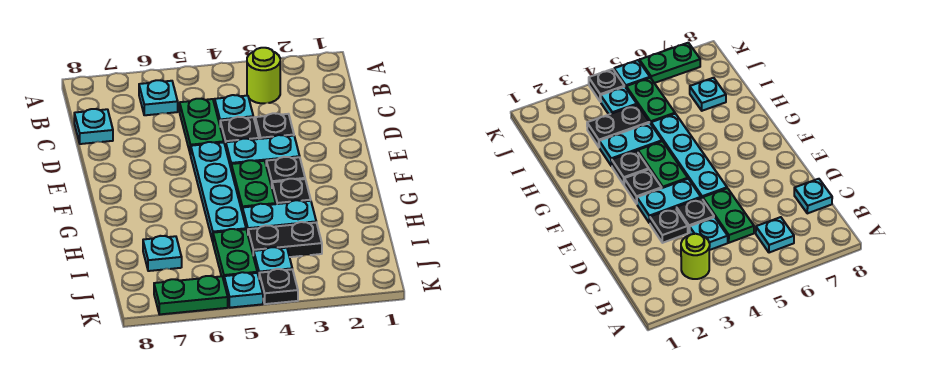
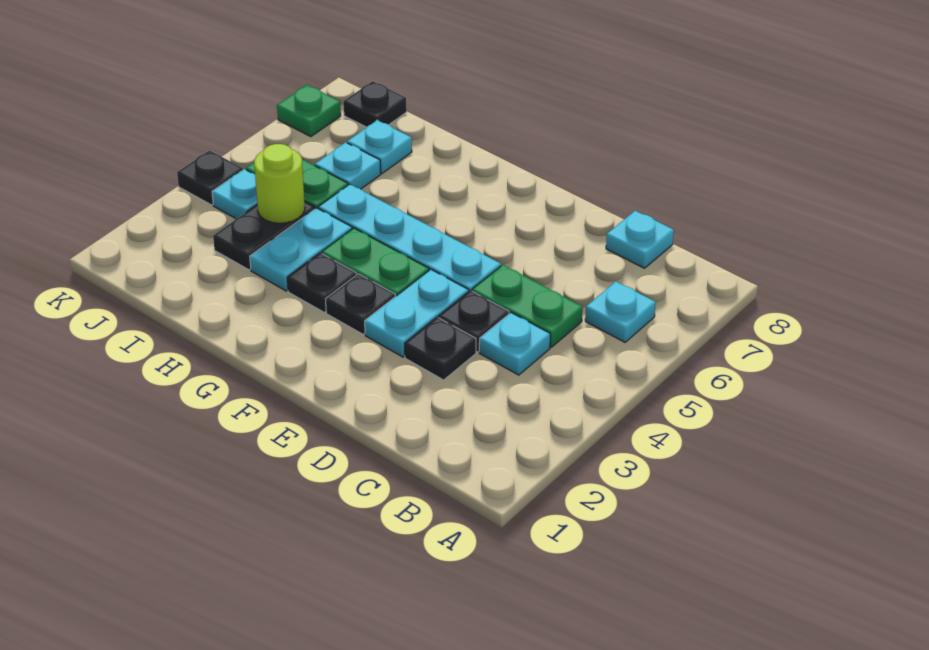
lime round brick B3 level 1 -> lime round brick I4 level 2
none -> black plate J8 level 1
cyan plate K5 level 1 -> cyan plate I6 level 1
green plate K6:K7 level 1 -> green plate K7 level 1

